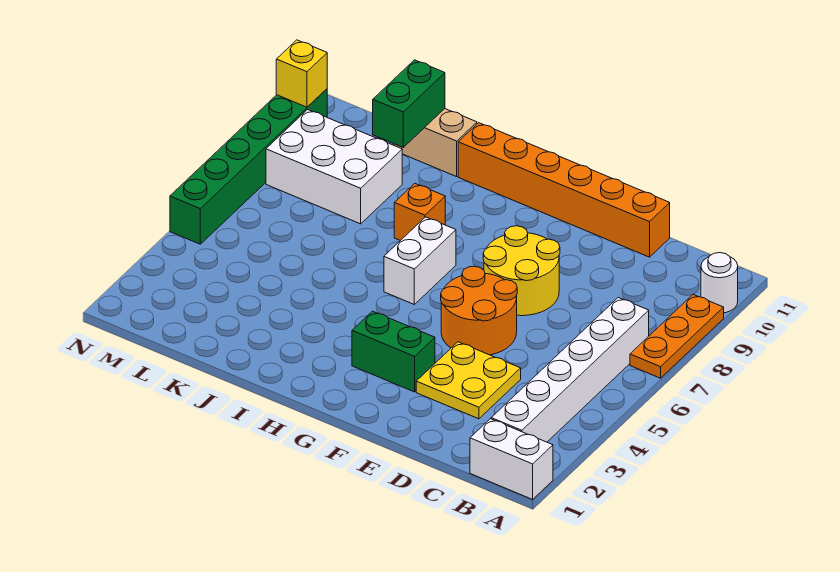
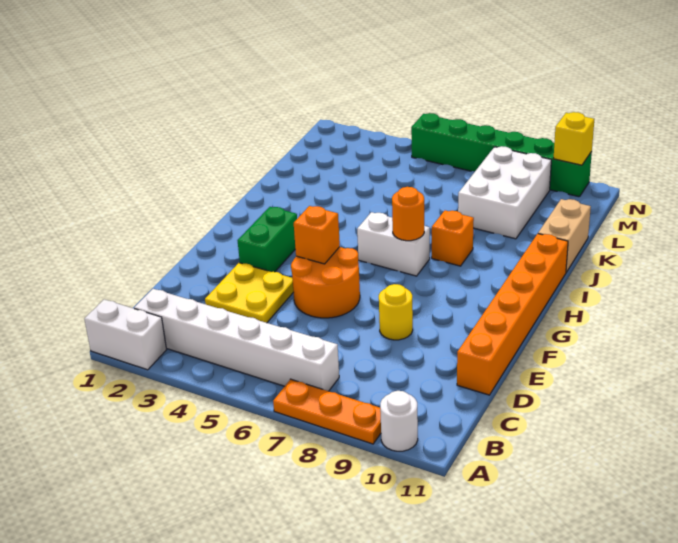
white brick A1:B1 level 1 -> white brick A1:A2 level 1
yellow round brick E7:F8 level 1 -> yellow round brick E8 level 1
none -> orange brick F5 level 2
none -> orange round brick H7 level 2
green brick K10:K11 level 2 -> none

